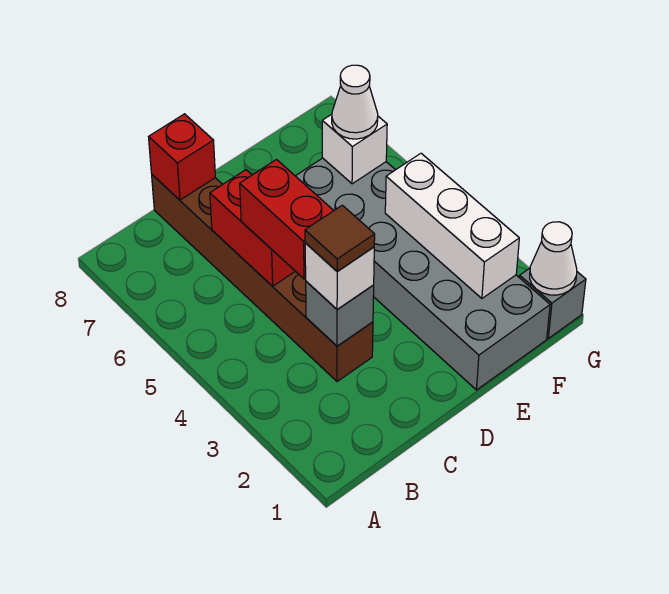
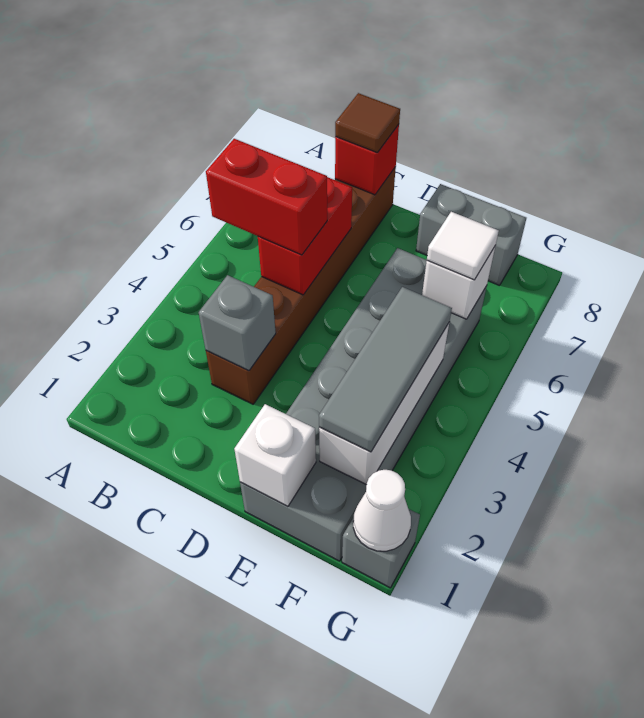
white brick C3 level 3 -> white brick E1 level 2
brown tile C3 level 4 -> brown tile C8 level 3
red brick C4:C5 level 3 -> red brick B5:C5 level 3
none -> grey brick E8:F8 level 1
none -> grey tile F2:F4 level 3
white cone F6 level 3 -> white tile F6 level 3

